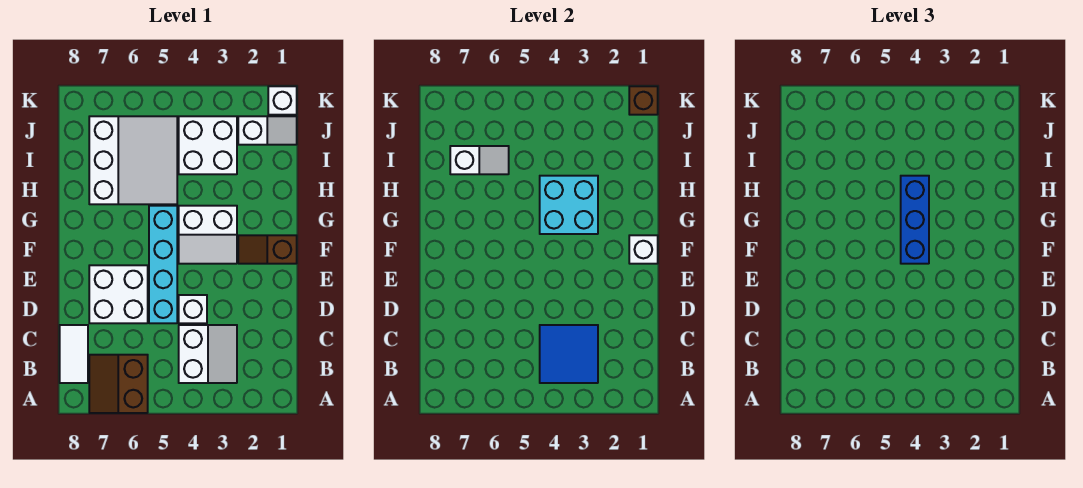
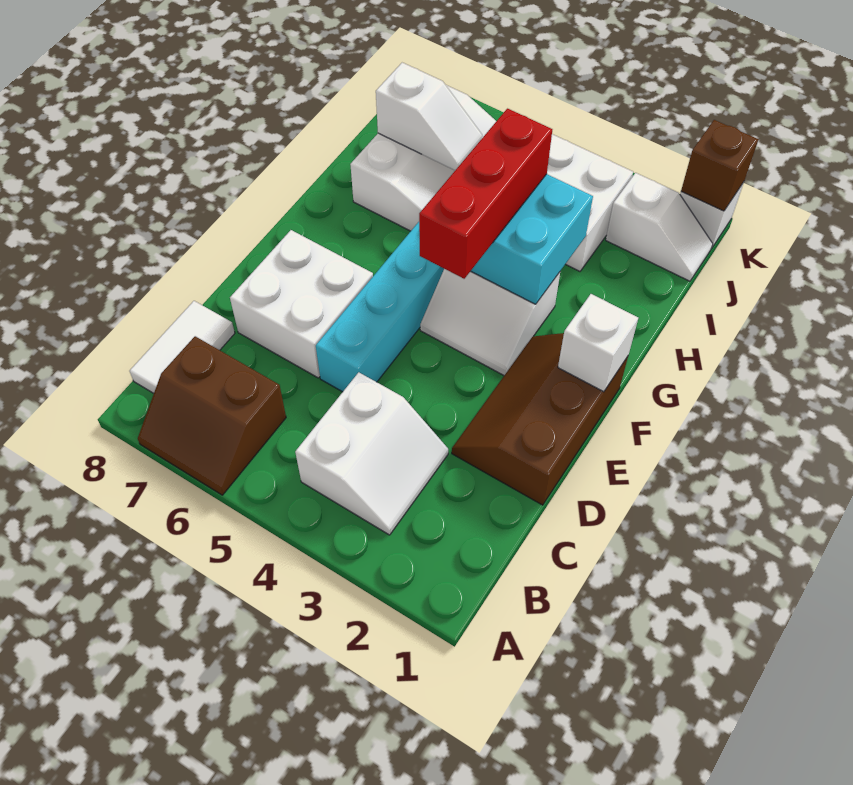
brown slope A6:B7 level 1 top 6 -> brown slope A6:B7 level 1 top B
blue tile B3:C4 level 2 -> none
white brick D4 level 1 -> none
brown slope F1:F2 level 1 top 1 -> brown slope D1:F2 level 1 top 1
blue brick F4:H4 level 3 -> red brick F4:H4 level 3

